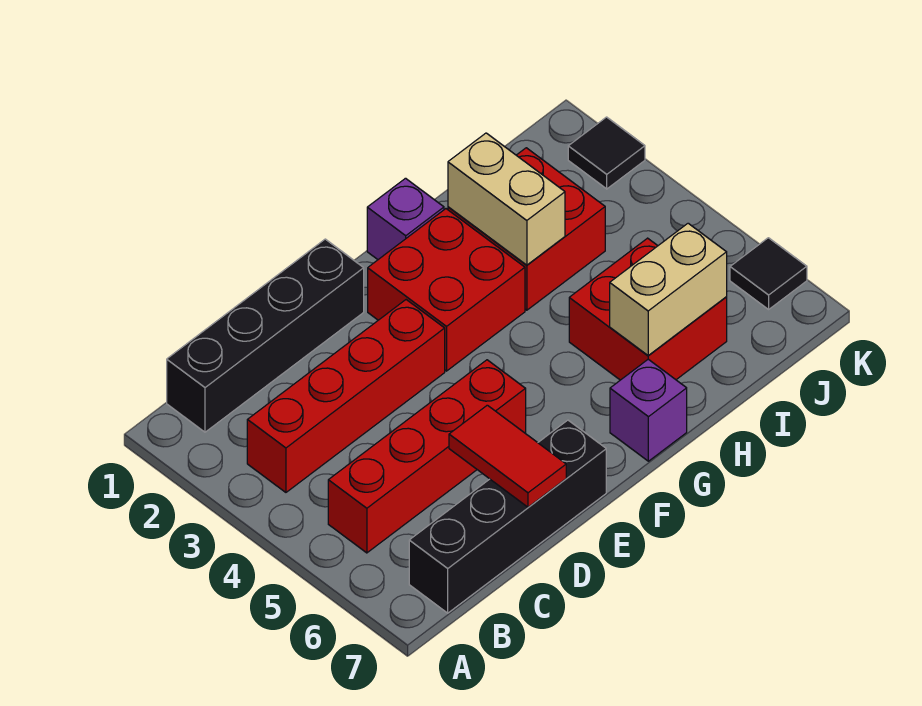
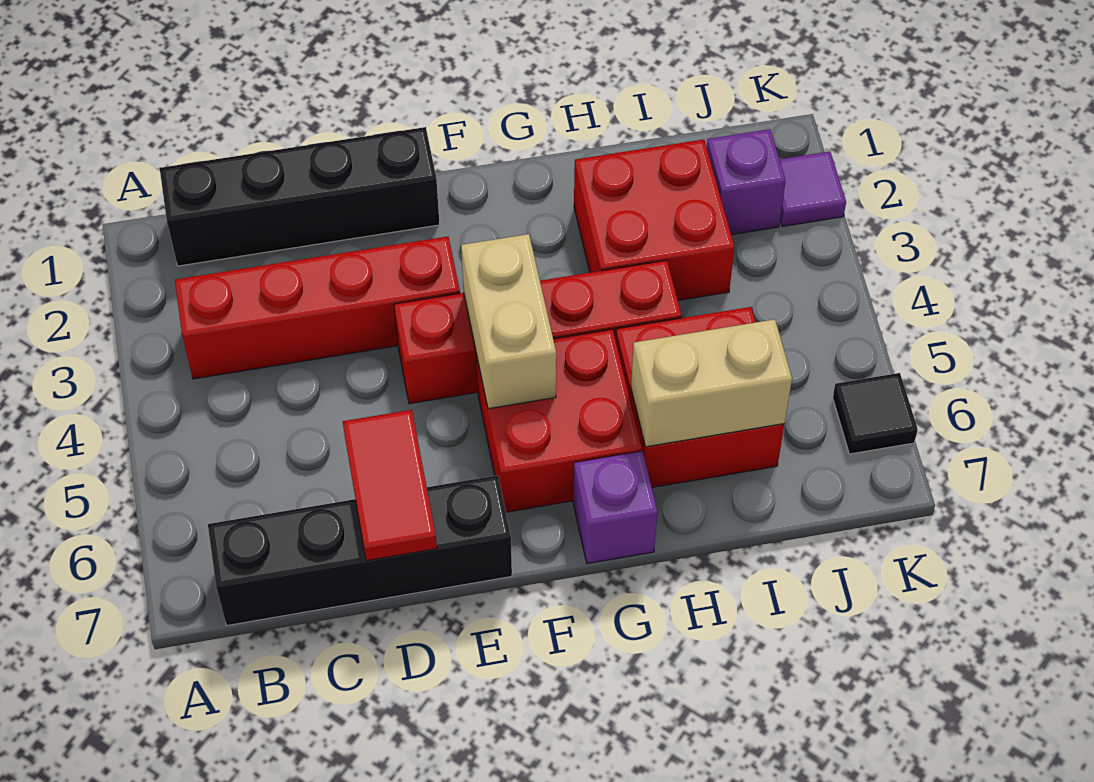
red brick B5:E5 level 1 -> red brick E4:H4 level 1
red brick F2:G3 level 1 -> red brick F5:G6 level 1
purple brick G1 level 1 -> purple brick J2 level 1
tan brick H2:H3 level 2 -> tan brick F4:F5 level 2
black tile K2 level 1 -> purple tile K2 level 1

